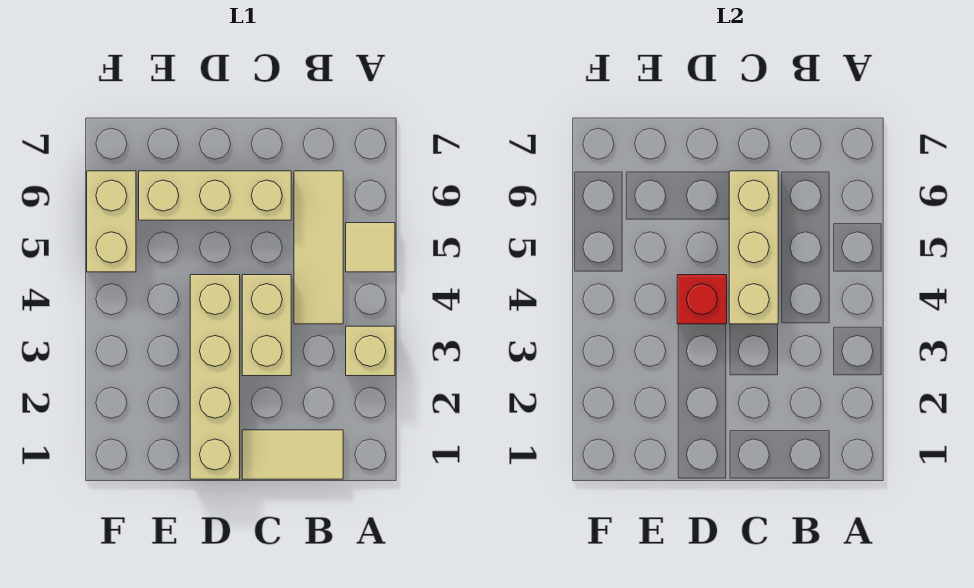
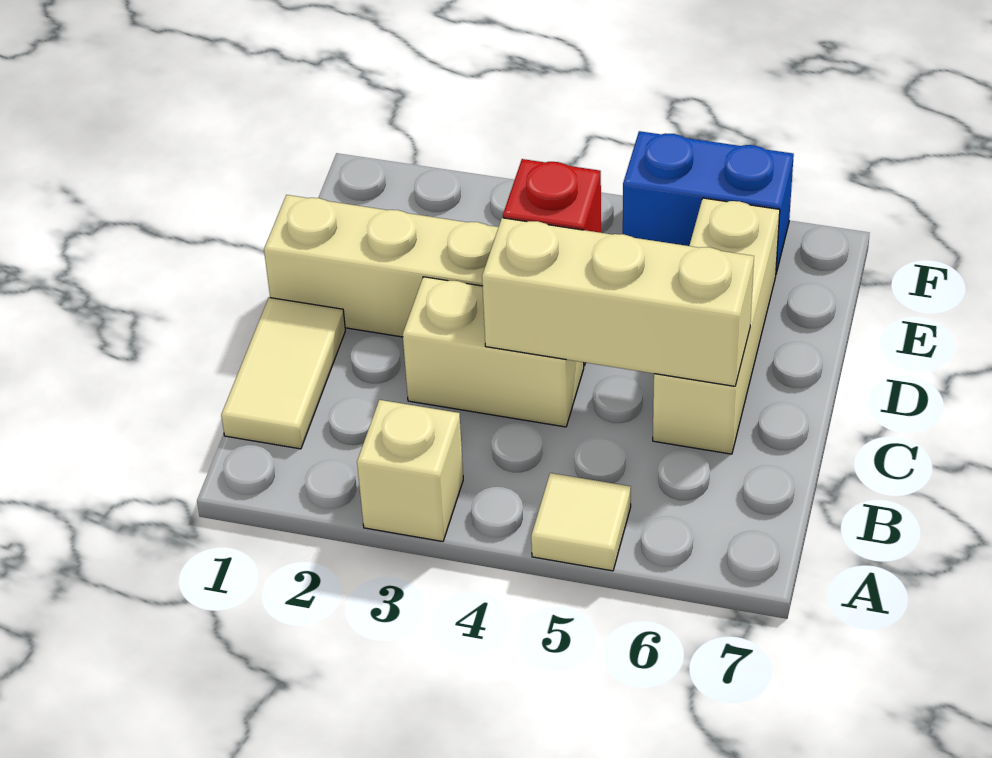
tan tile B4:B6 level 1 -> none
tan brick F5:F6 level 1 -> blue brick F5:F6 level 1

